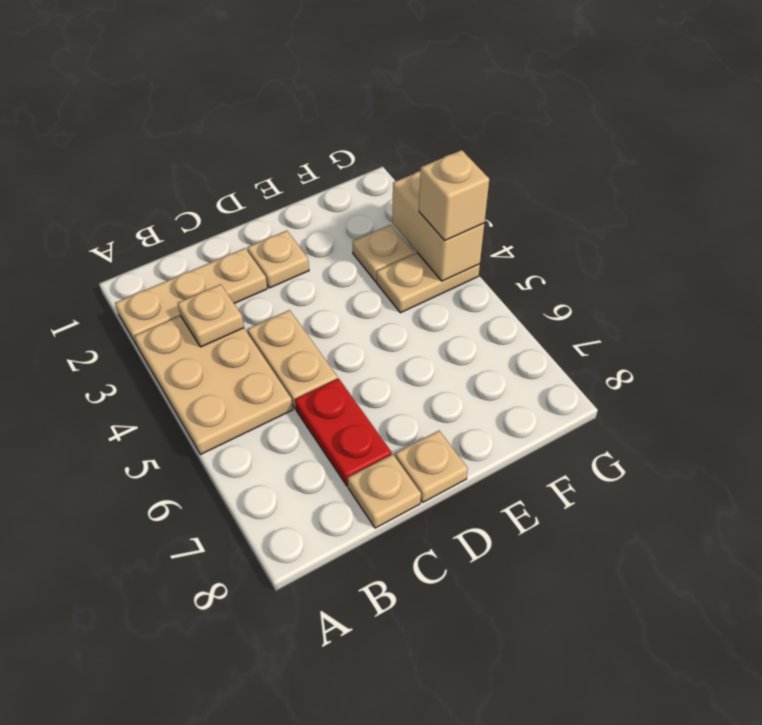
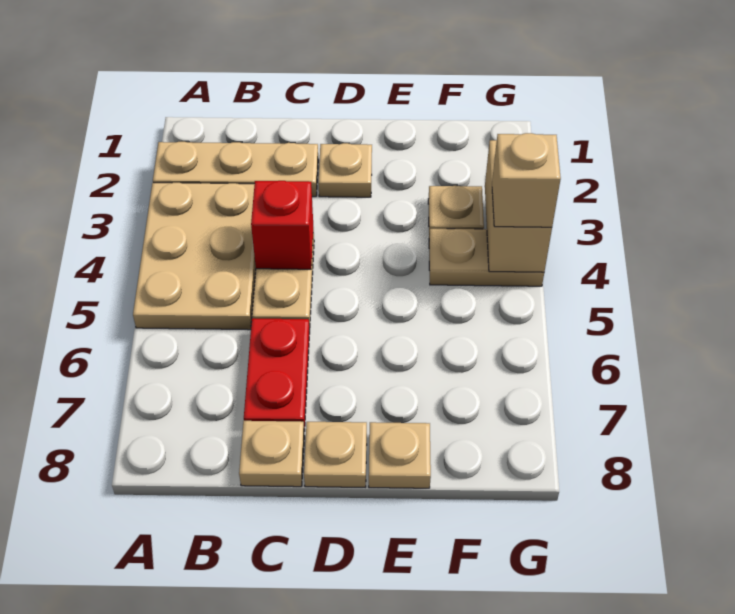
tan plate B3 level 2 -> tan plate E8 level 1
none -> red brick C4 level 2

